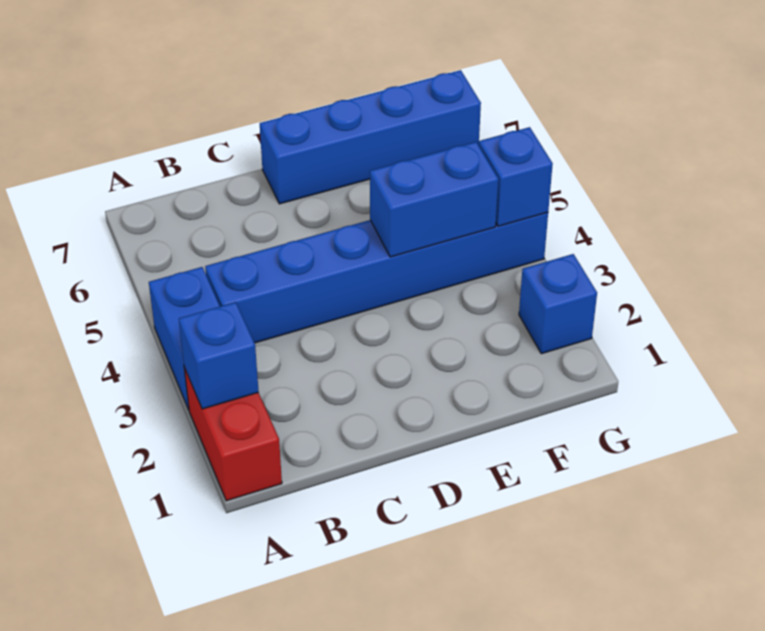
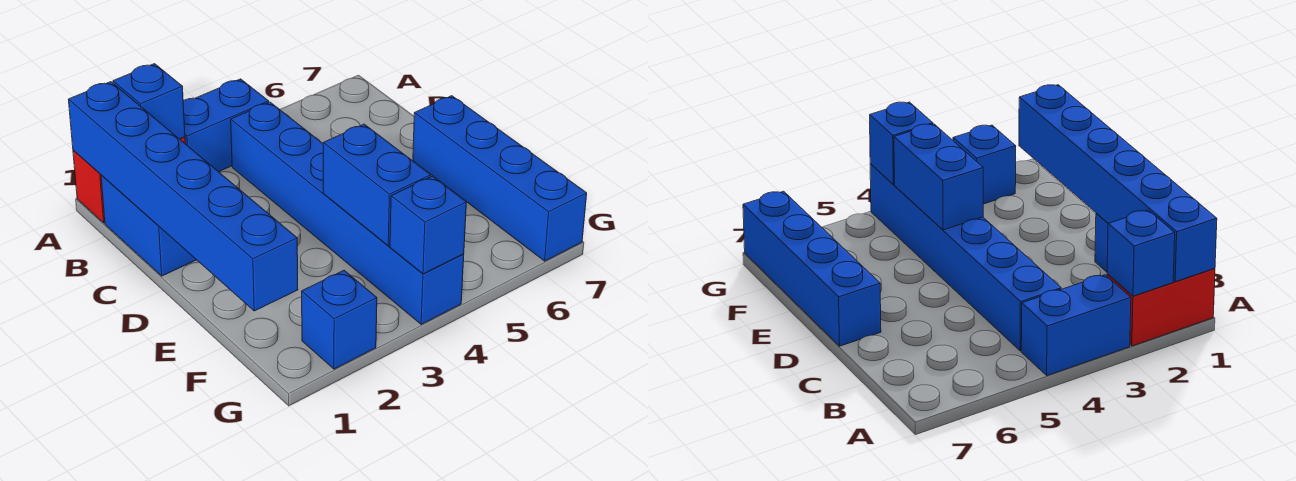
none -> blue brick A1:F1 level 2
none -> blue brick B1:C1 level 1

